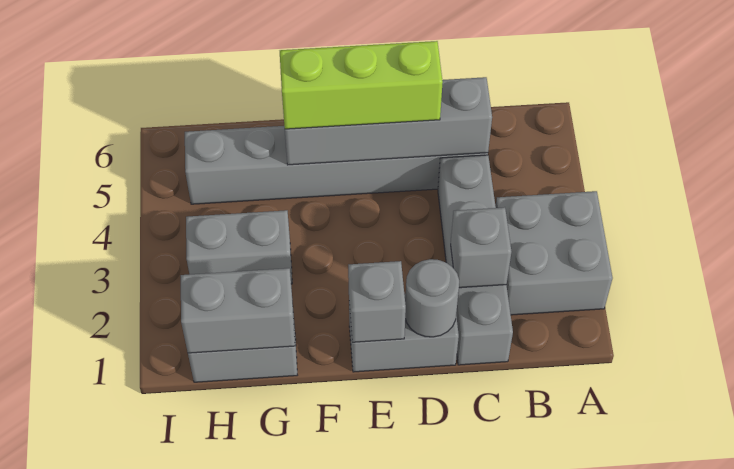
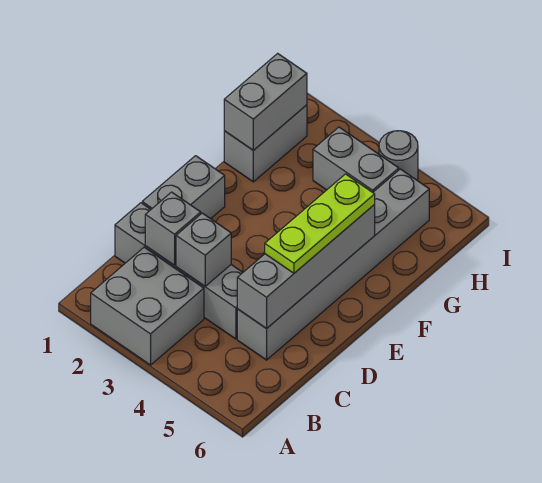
grey round brick D1 level 2 -> grey round brick I4 level 1
lime brick D5:F5 level 3 -> lime plate D5:F5 level 3
grey brick E1 level 2 -> grey brick C3 level 2
grey brick G3:H3 level 1 -> grey brick H3:H4 level 1

